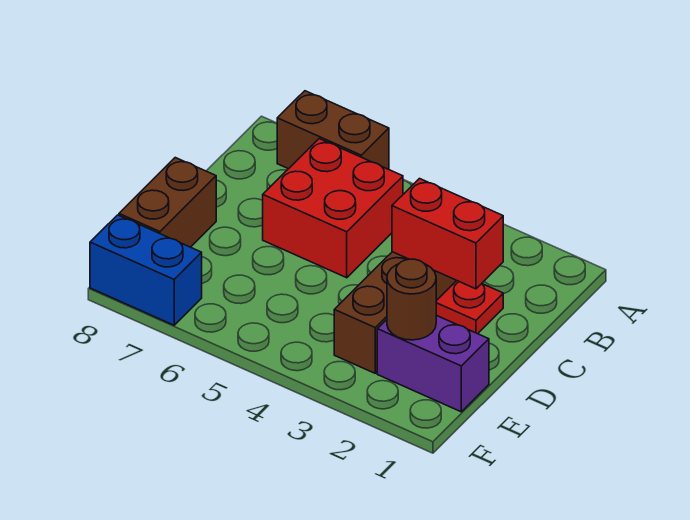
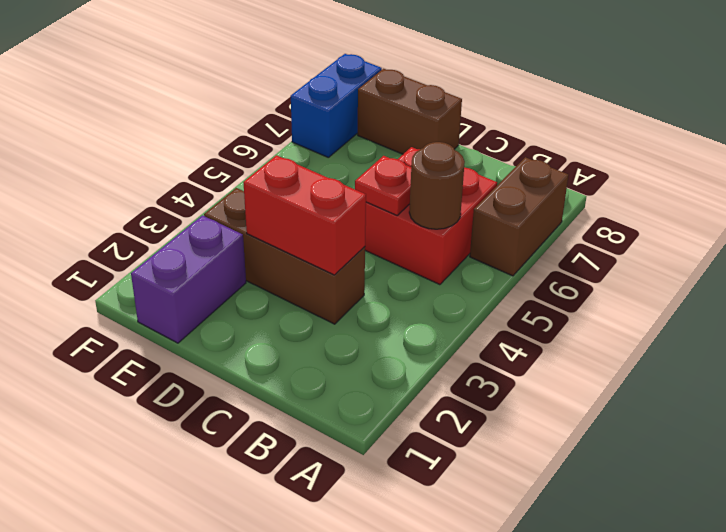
red plate C2 level 1 -> red plate C5 level 2
red brick C2:C3 level 2 -> red brick C3:D3 level 2
brown round brick E2 level 2 -> brown round brick B5 level 2

